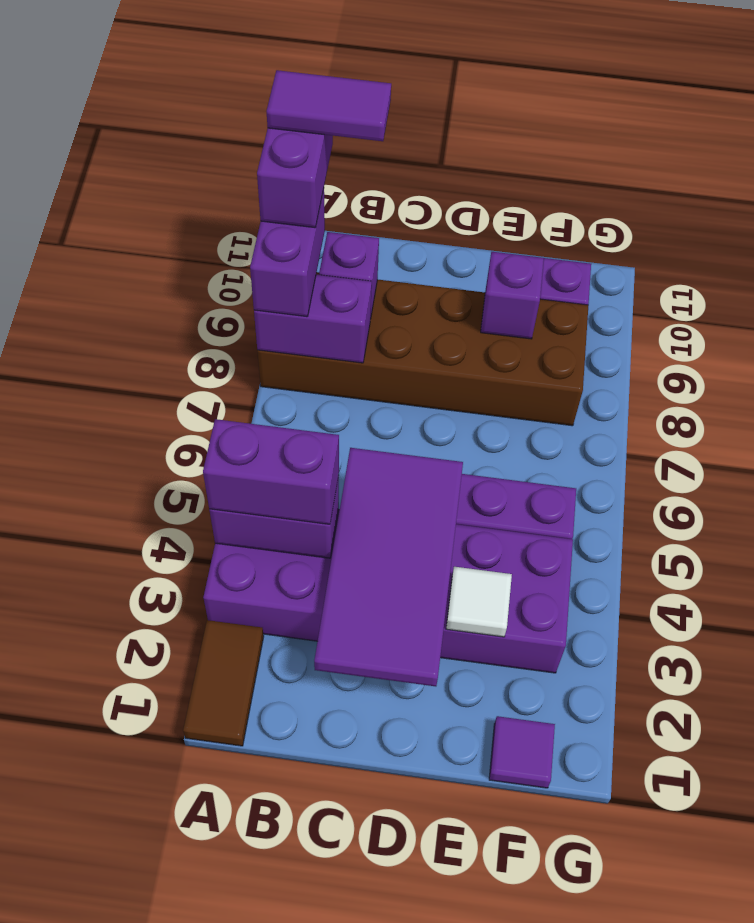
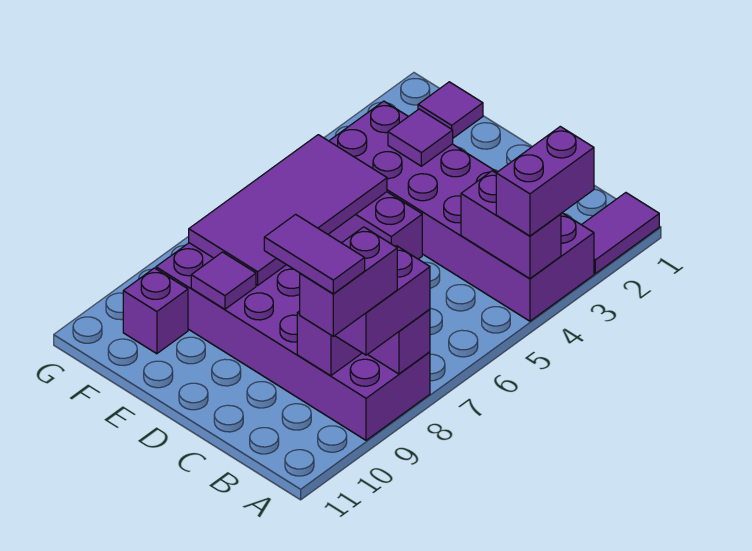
brown tile A1:A2 level 1 -> purple tile A1:A2 level 1
purple brick A4:B4 level 3 -> purple brick A3:A4 level 3
brown brick A8:F9 level 1 -> purple brick A8:F9 level 1
purple tile C2:D5 level 2 -> purple tile E5:F8 level 2
white tile E3 level 2 -> purple tile E3 level 2
purple brick E9 level 2 -> purple tile E9 level 2

